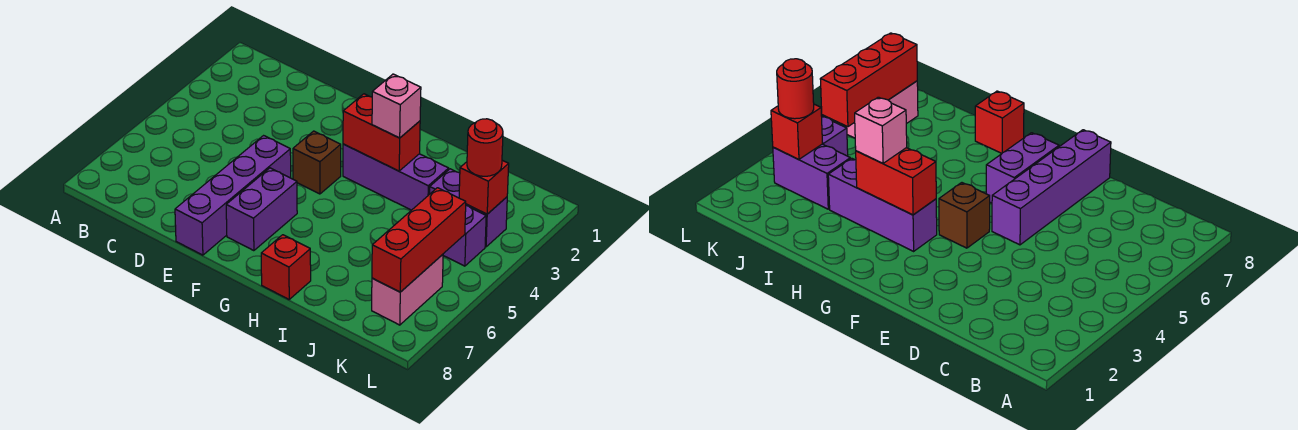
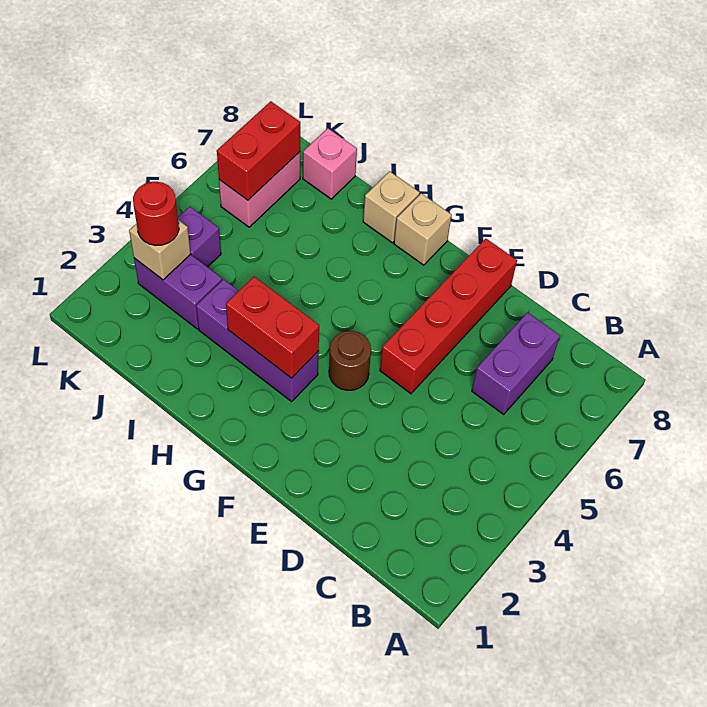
purple brick E5:E8 level 1 -> red brick E5:E8 level 1
brown brick F4 level 1 -> brown round brick F4 level 1
purple brick F6:F7 level 1 -> purple brick C6:C7 level 1
none -> tan brick G8 level 1
pink brick H3 level 3 -> pink brick J8 level 1
red brick H8 level 1 -> tan brick H8 level 1
red brick K3 level 2 -> tan brick K3 level 2
red brick K5:K7 level 2 -> red brick K6:K7 level 2

